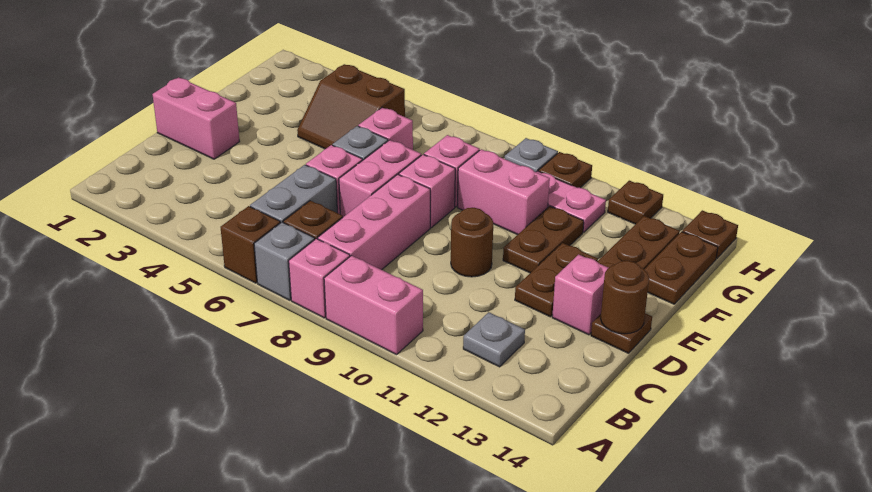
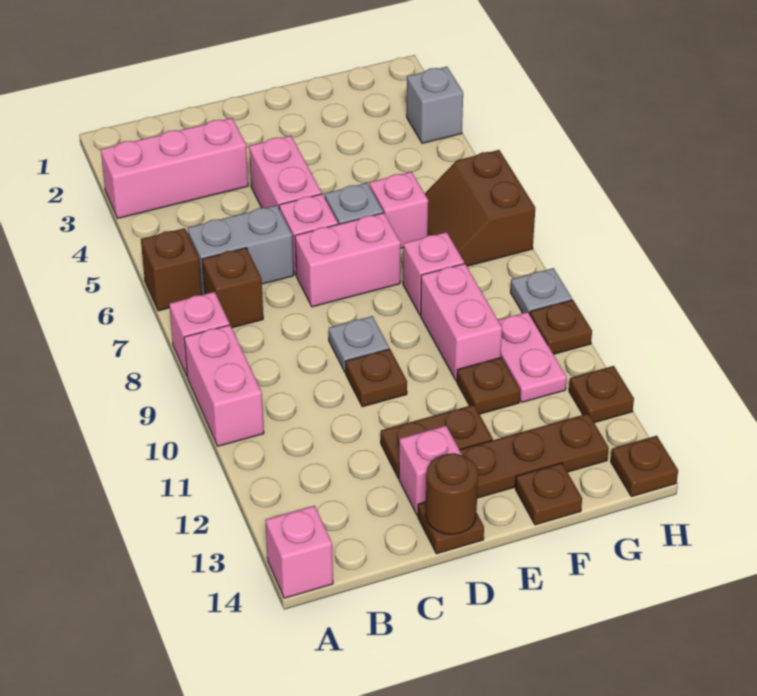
grey brick A7 level 1 -> grey brick H3 level 1
pink brick B8:D8 level 1 -> pink brick A3:C3 level 1
grey plate B12 level 1 -> grey plate D9 level 1
pink brick D1:D2 level 1 -> pink brick D4:D5 level 1
brown round brick D10 level 1 -> brown plate D10 level 1
pink brick E8 level 1 -> pink brick A14 level 1
brown plate E11:F11 level 1 -> brown plate F11 level 1
brown slope F4:G5 level 1 top G -> brown slope G6:H7 level 1 top H
brown plate F14:G14 level 1 -> brown plate F14 level 1

